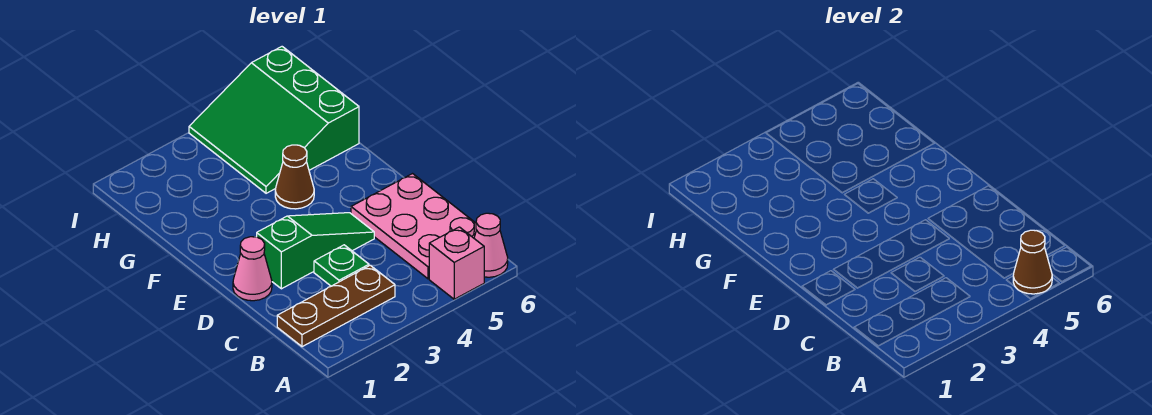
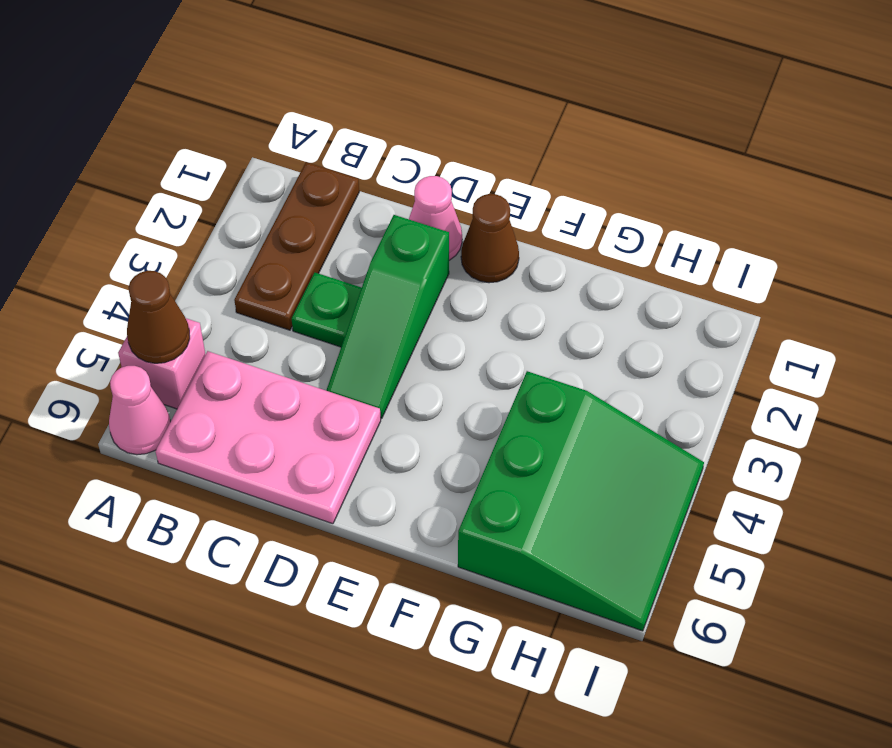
brown cone F4 level 1 -> brown cone E1 level 1
green slope G4:I6 level 1 top 6 -> green slope G4:I6 level 1 top G

